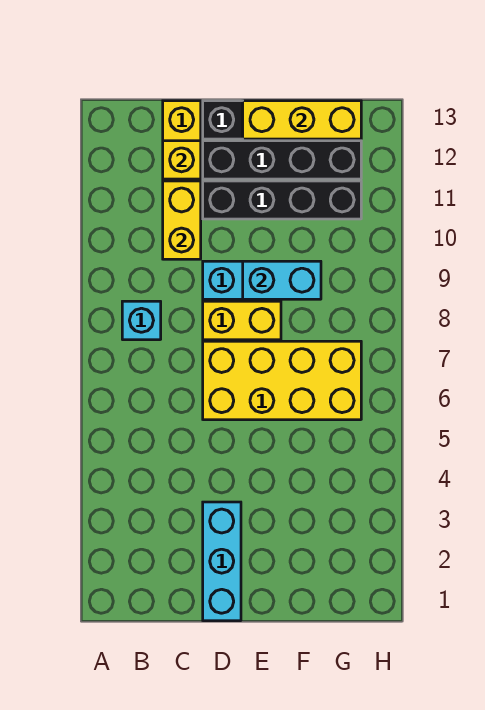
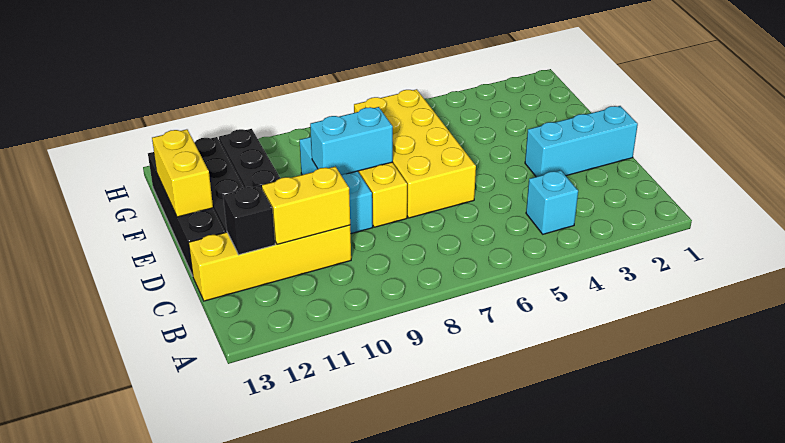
cyan brick B8 level 1 -> cyan brick B4 level 1
yellow brick C12 level 2 -> black brick C12 level 2
cyan brick E9:F9 level 2 -> cyan brick E8:E9 level 2
yellow brick E13:G13 level 2 -> yellow brick E13:F13 level 2

